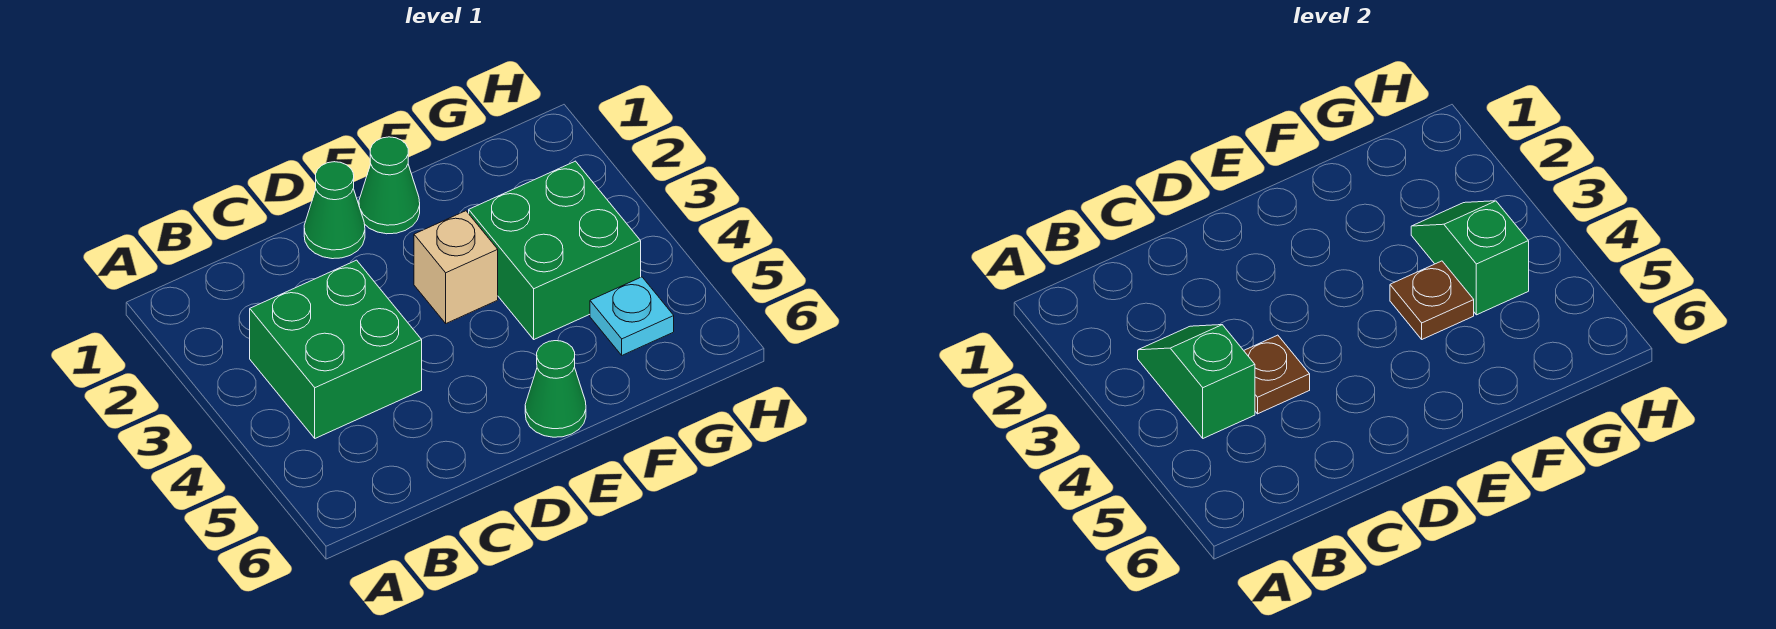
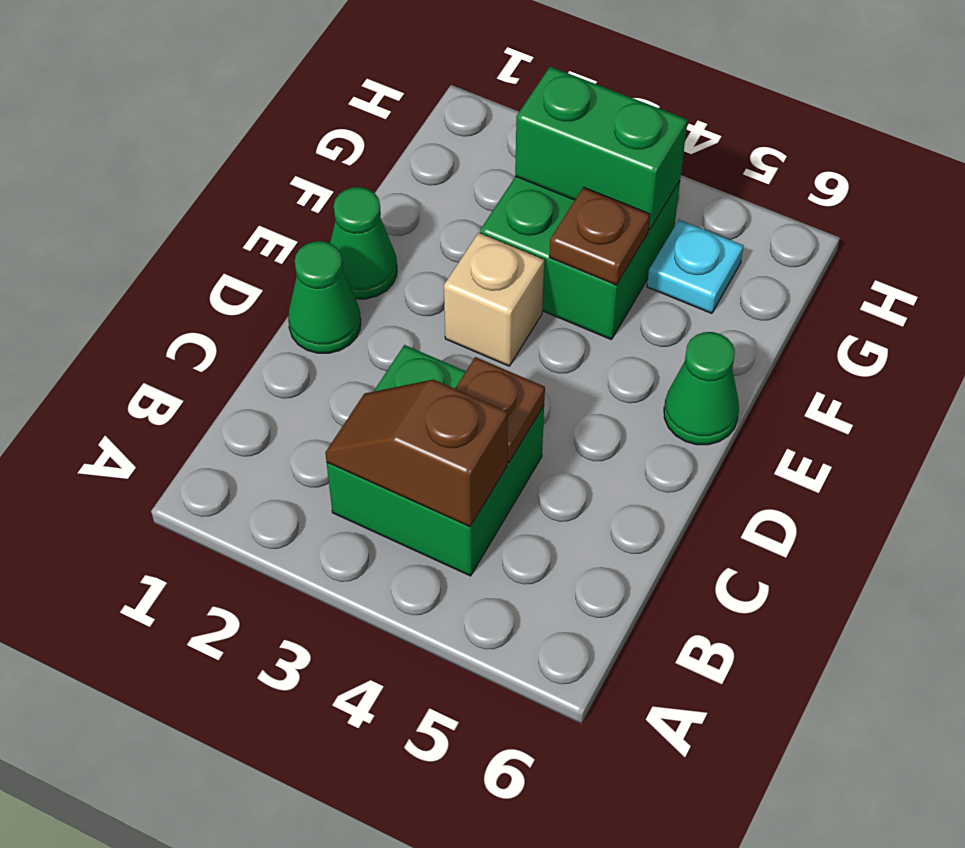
green slope B3:B4 level 2 top 4 -> brown slope B3:B4 level 2 top 4
green slope G3:G4 level 2 top 4 -> green brick G3:G4 level 2

